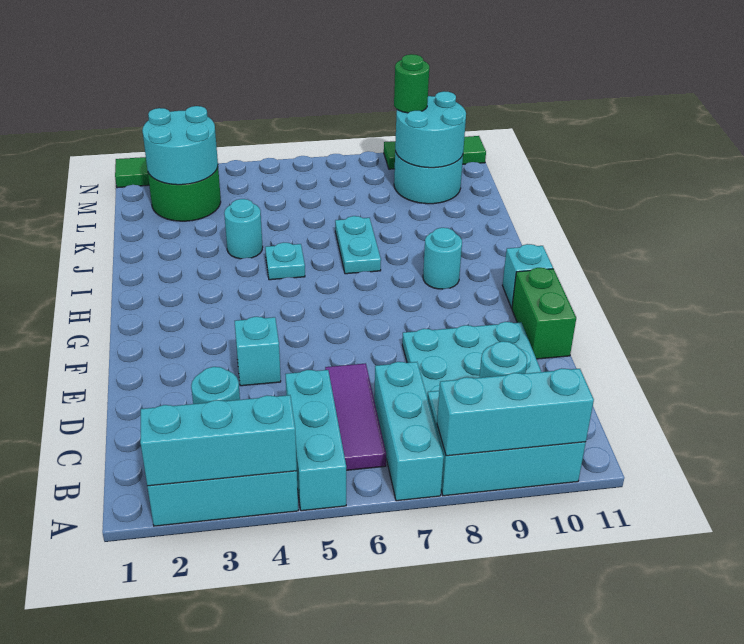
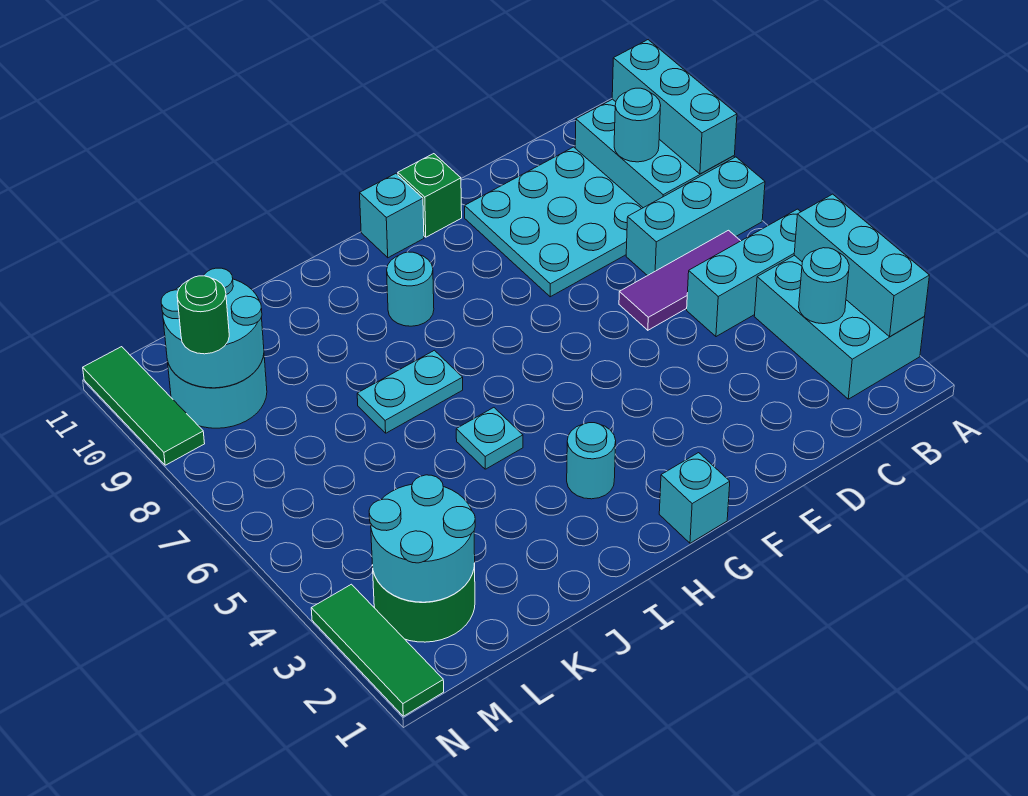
cyan brick E4 level 1 -> cyan brick G1 level 1
green brick E11:F11 level 1 -> green brick F11 level 1
cyan round brick J4 level 1 -> cyan round brick H3 level 1

